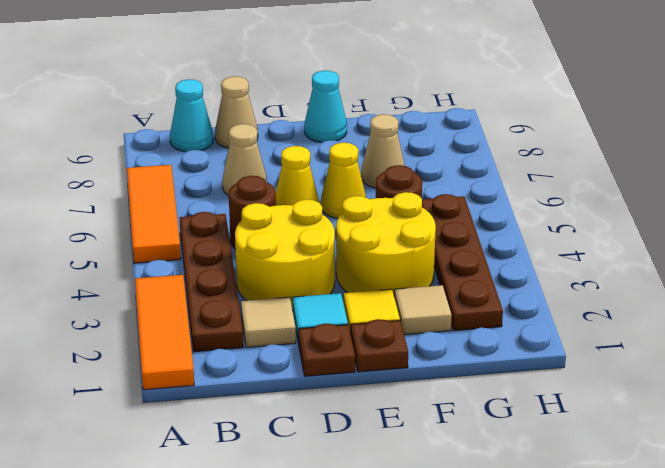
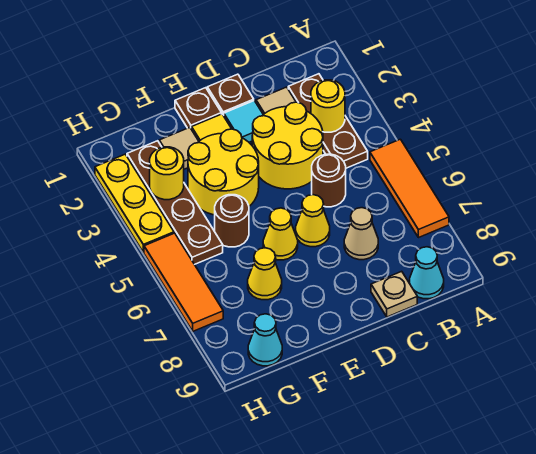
orange tile A1:A3 level 1 -> orange tile H5:H7 level 1
brown plate B2:B5 level 1 -> brown plate B2:B4 level 1
none -> yellow round brick B3 level 2
tan cone C9 level 1 -> tan plate C9 level 1
cyan cone E9 level 1 -> cyan cone G9 level 1
tan cone F7 level 1 -> yellow cone F7 level 1
none -> yellow round brick G3 level 2
none -> yellow plate H2:H4 level 1

